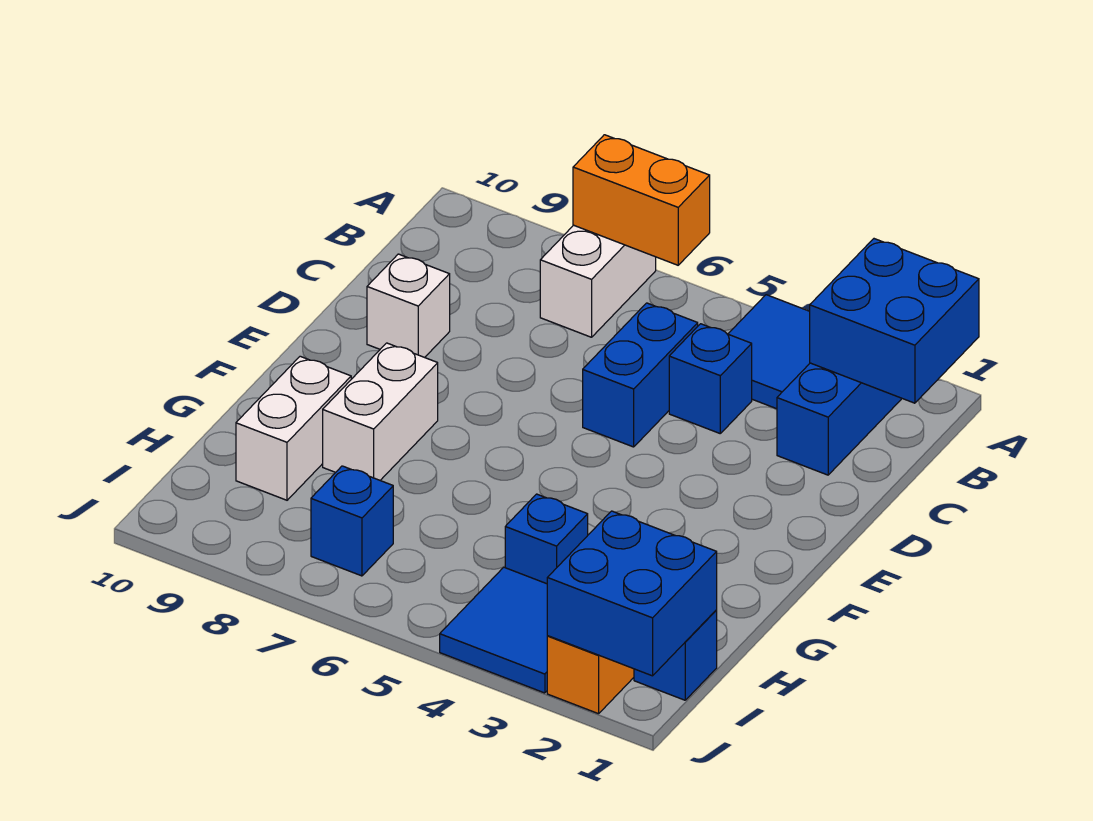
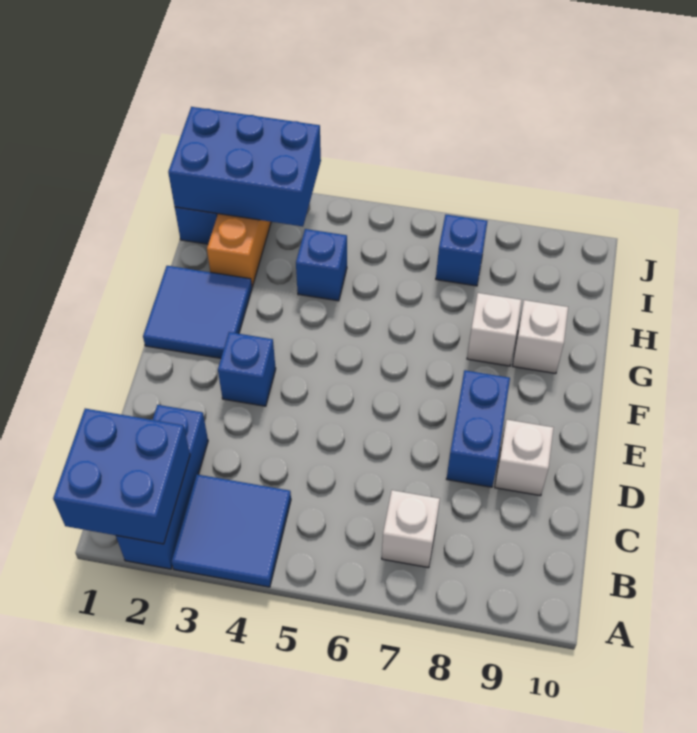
orange brick A6:A7 level 2 -> none
white brick A7:B7 level 1 -> white brick B7 level 1
blue brick C4 level 1 -> blue brick E3 level 1
blue brick C5:D5 level 1 -> blue brick D8:E8 level 1
white brick F8:G8 level 1 -> white brick G8 level 1
white brick G9:H9 level 1 -> white brick G9 level 1
blue brick I1:J2 level 2 -> blue brick I1:J3 level 2
blue tile I3:J4 level 1 -> blue tile F1:G2 level 1

